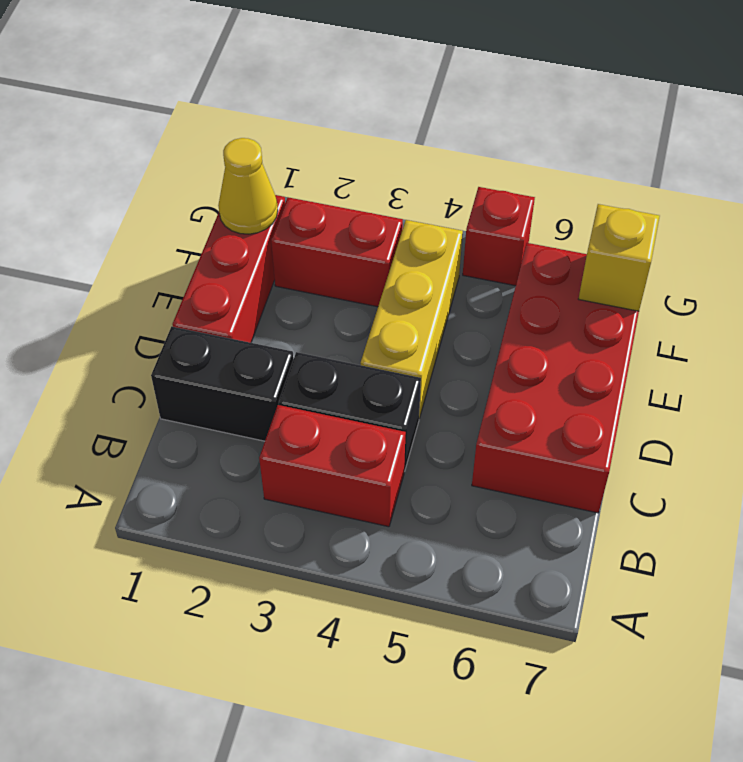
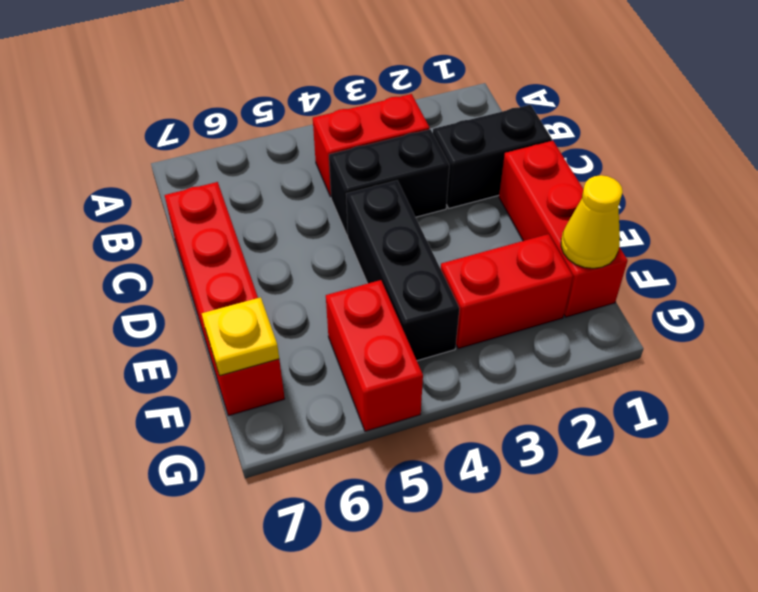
red brick C6:F7 level 1 -> red brick C7:F7 level 1
yellow brick D4:F4 level 1 -> black brick D4:F4 level 1
yellow brick F7 level 2 -> yellow plate F7 level 2
red brick G5 level 1 -> red brick F5:G5 level 1

